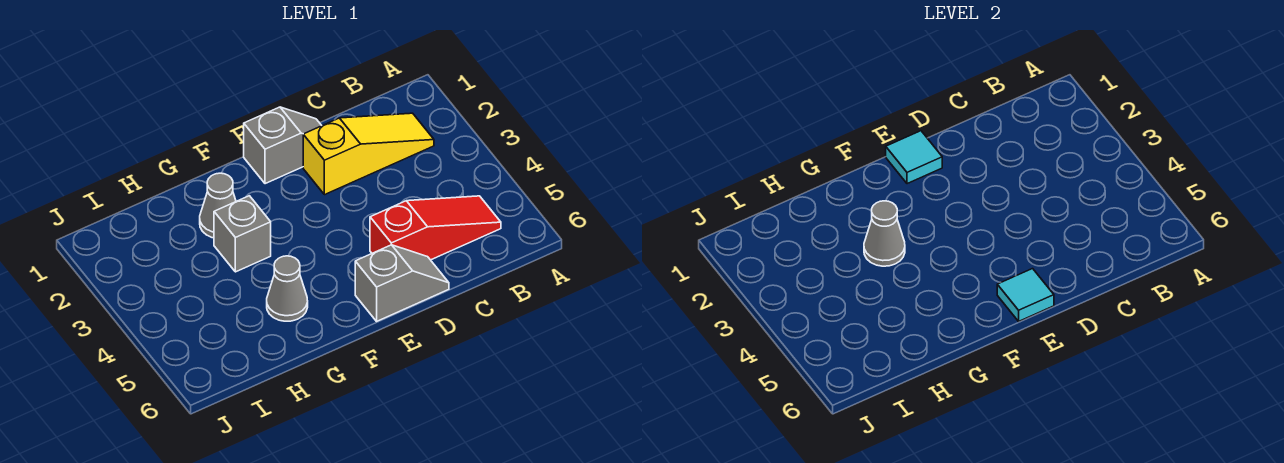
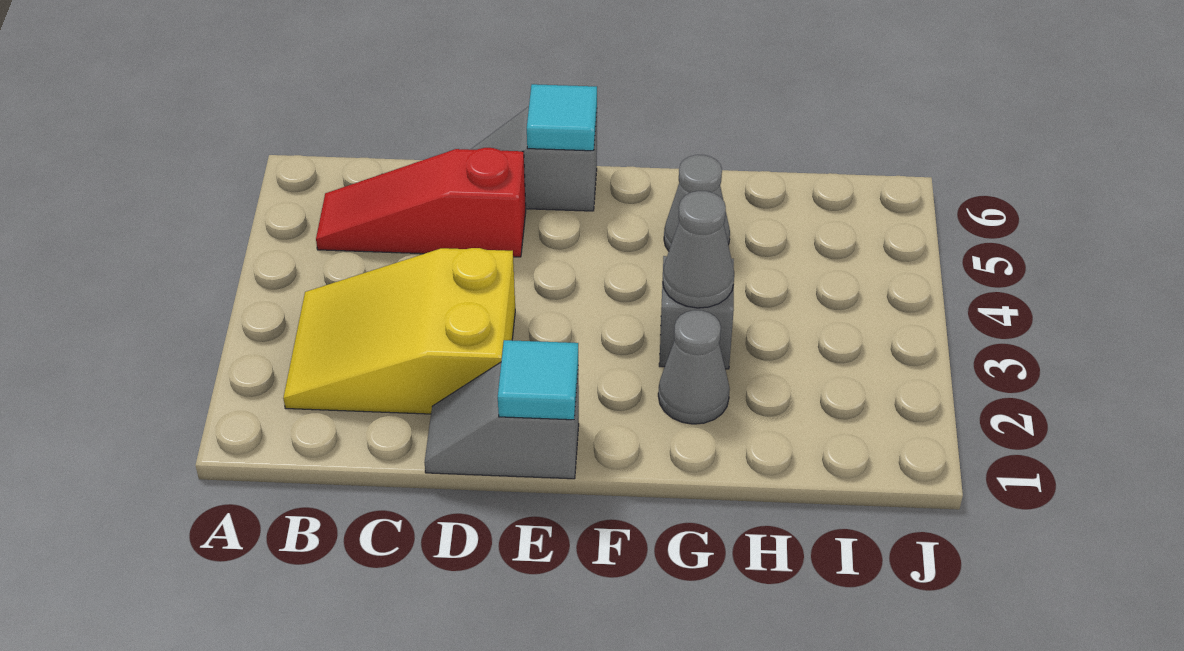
yellow slope B2:D2 level 1 top D -> yellow slope B2:D3 level 1 top D

